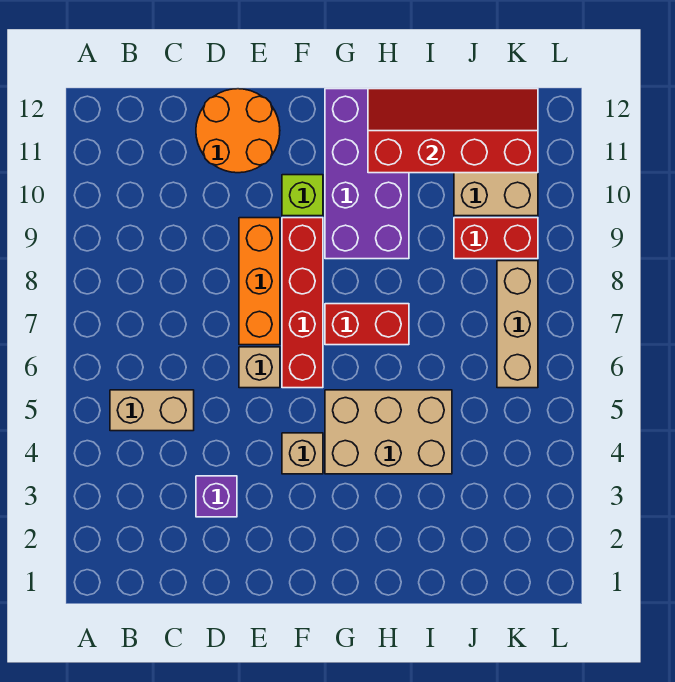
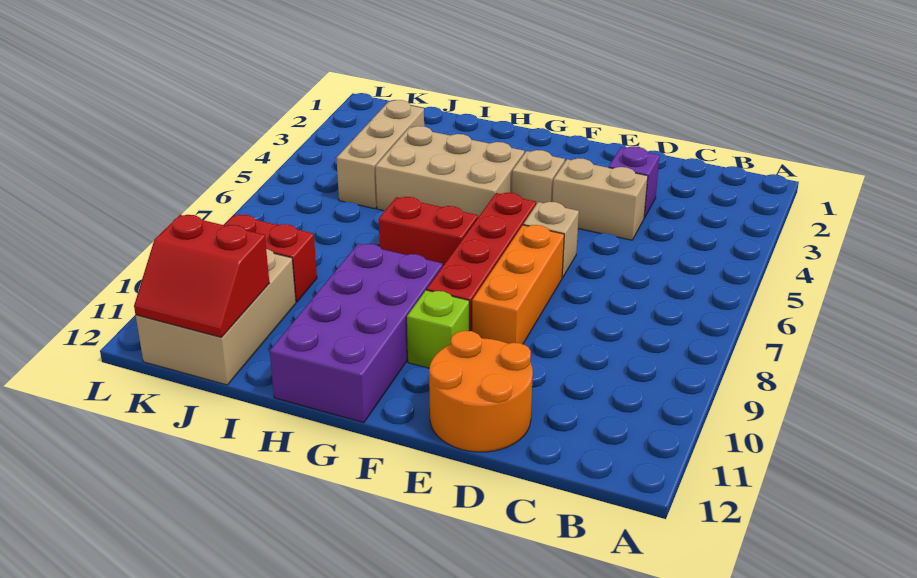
tan brick B5:C5 level 1 -> tan brick D4:E4 level 1
red slope H11:K12 level 2 top 11 -> red slope J11:K12 level 2 top 11
tan brick K6:K8 level 1 -> tan brick J3:J5 level 1

